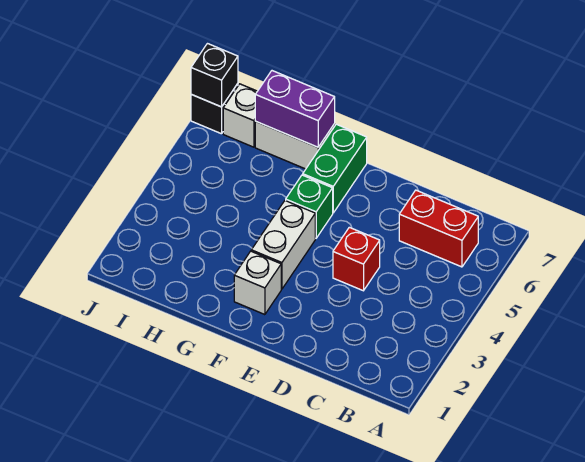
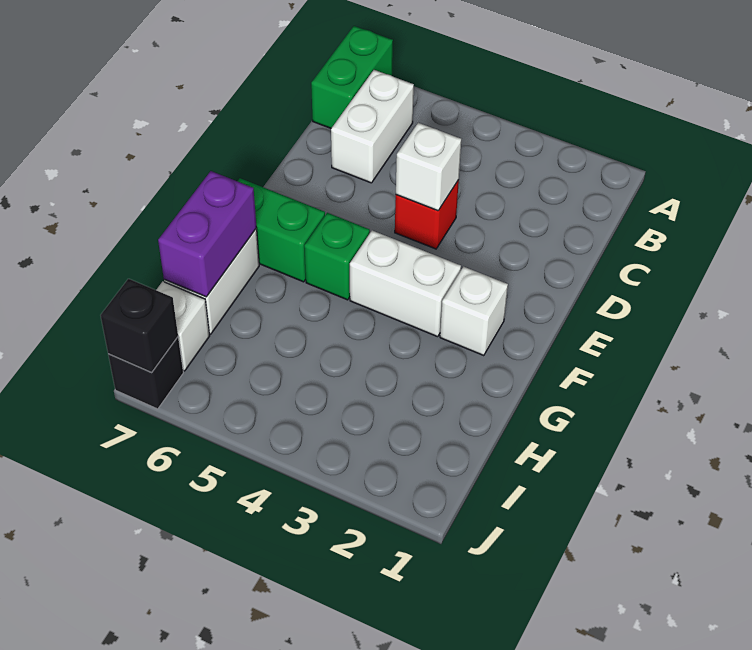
none -> green brick A7:B7 level 1
red brick B6:C6 level 1 -> white brick B6:C6 level 1
none -> white brick D4 level 2

